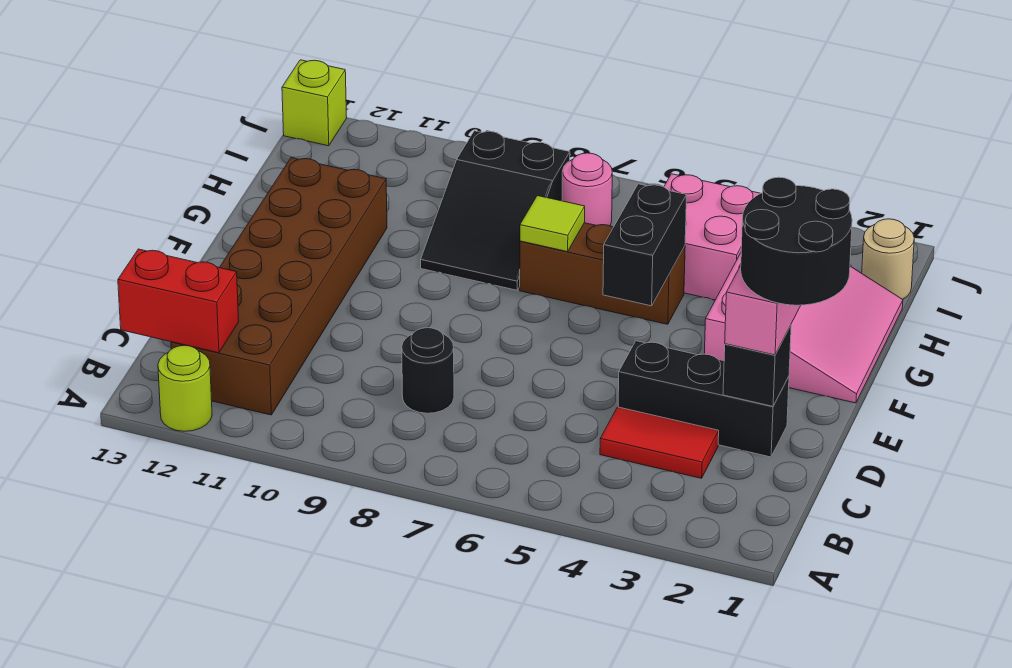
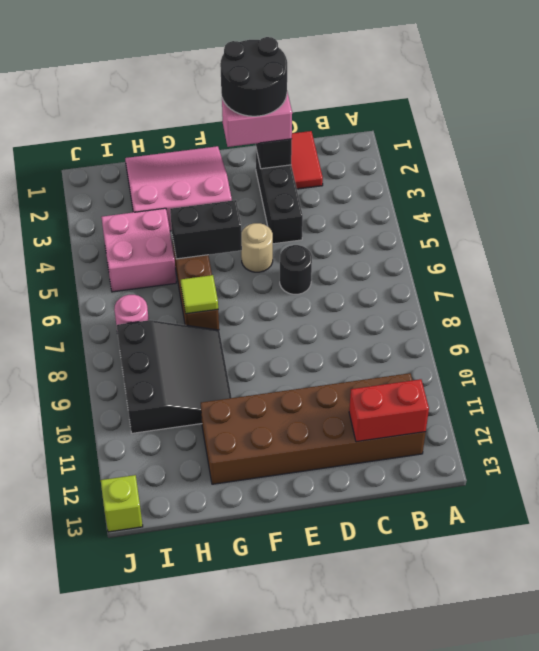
lime round brick A12 level 1 -> none
red brick B12:B13 level 2 -> red brick B12:C12 level 2
red tile C3:C4 level 1 -> red tile C1:C2 level 1
black round brick C8 level 1 -> black round brick D6 level 1
black slope G8:I9 level 1 top I -> black slope G8:I10 level 1 top I
tan round brick I1 level 1 -> tan round brick E5 level 1

